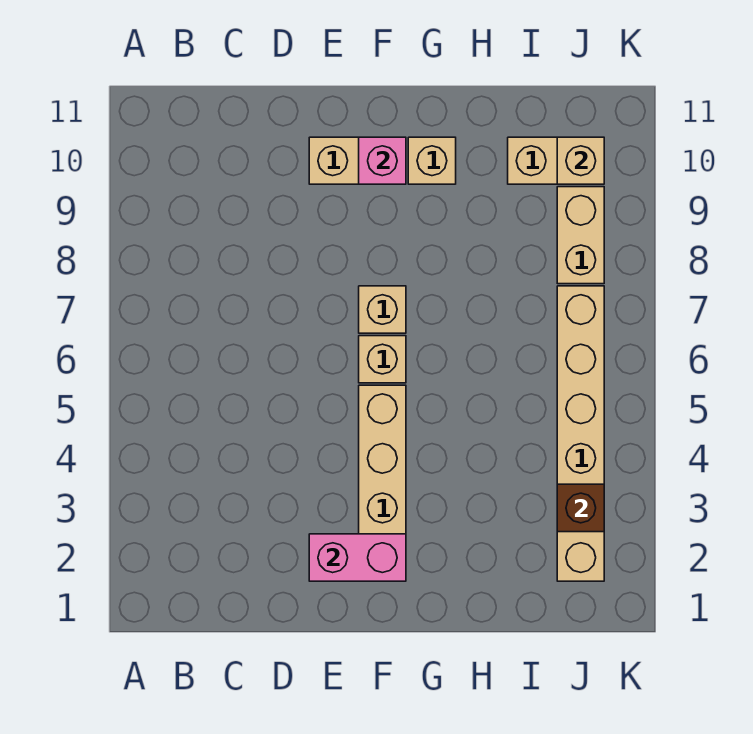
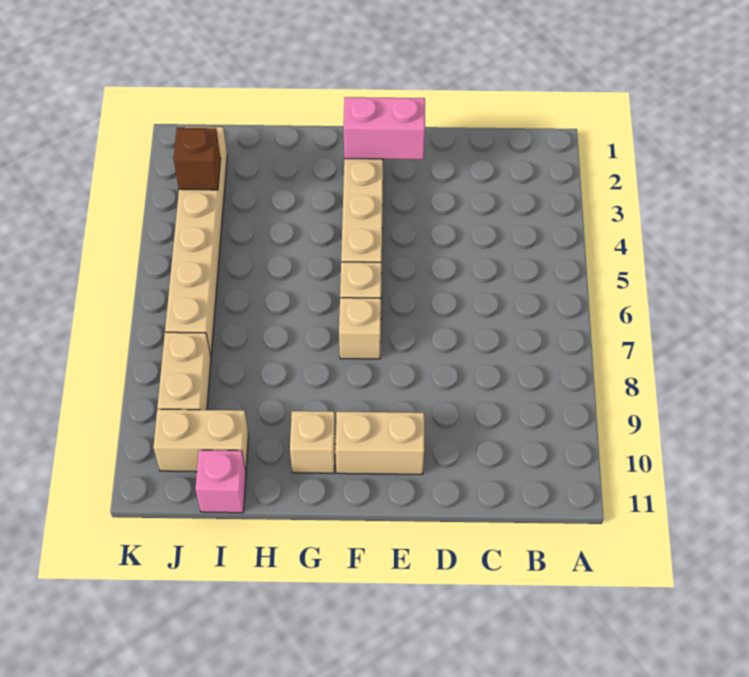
pink brick F10 level 2 -> pink brick I11 level 1
tan brick J10 level 2 -> none

